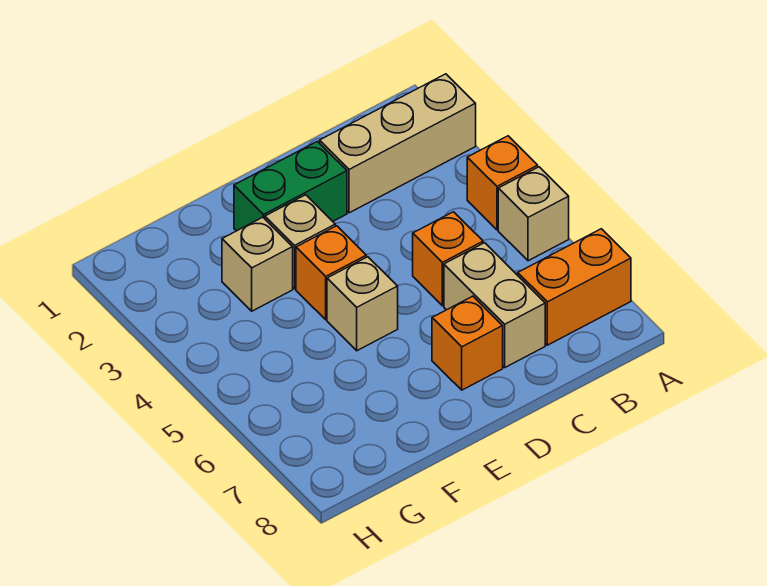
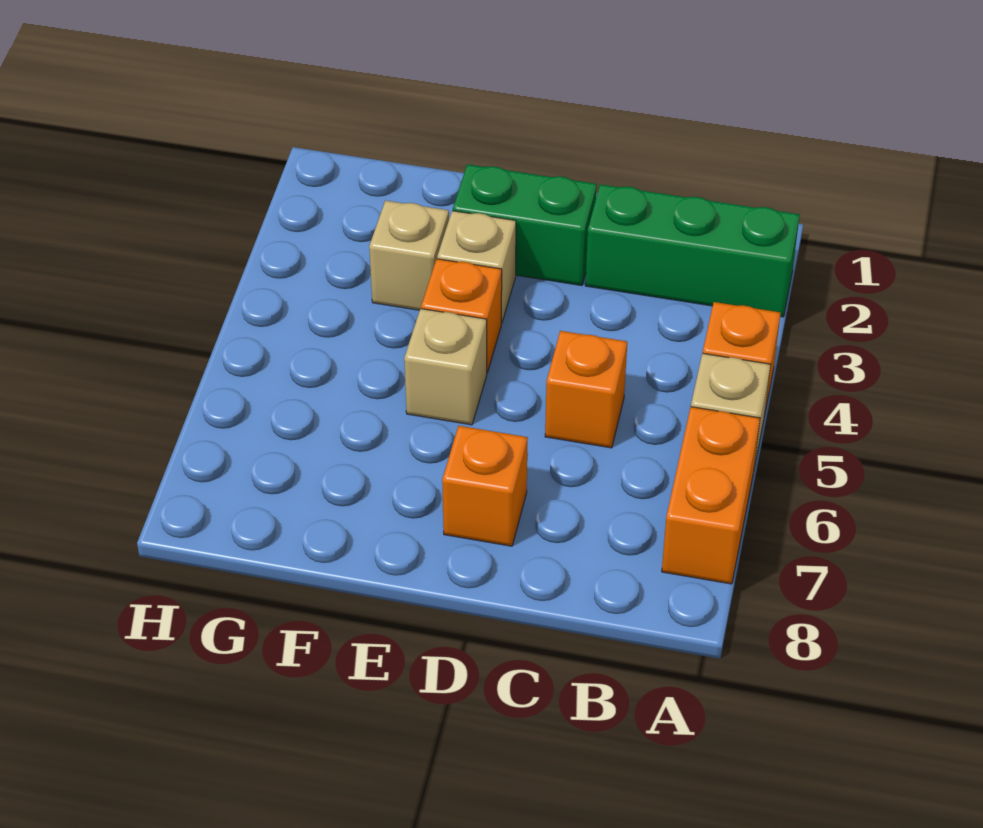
tan brick A2:C2 level 1 -> green brick A2:C2 level 1
orange brick A7:B7 level 1 -> orange brick A6:A7 level 1
tan brick C6:C7 level 1 -> none

